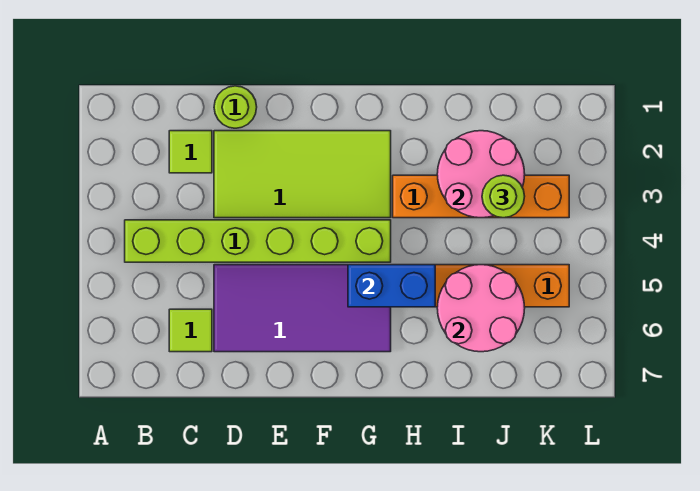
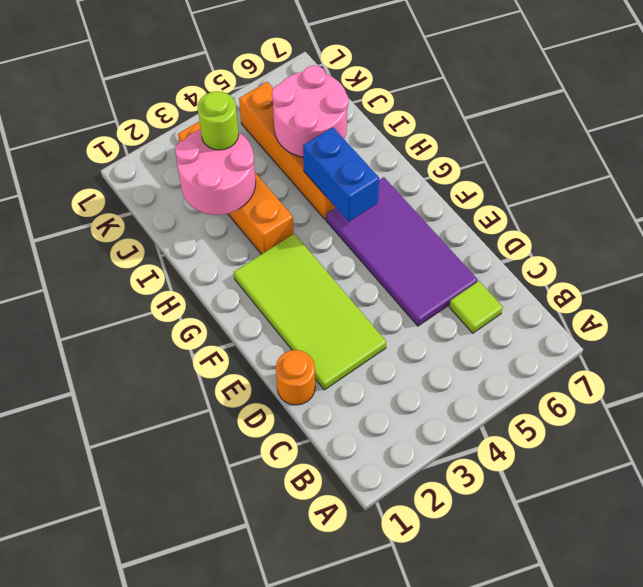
lime brick B4:G4 level 1 -> none
lime tile C2 level 1 -> none
lime round brick D1 level 1 -> orange round brick D1 level 1

